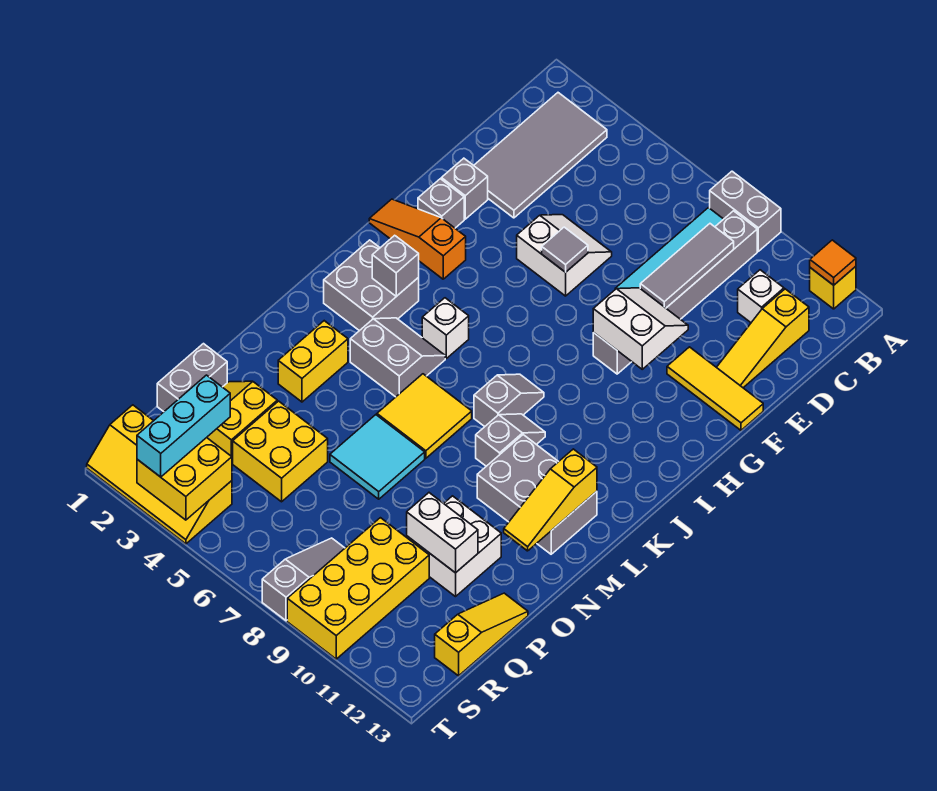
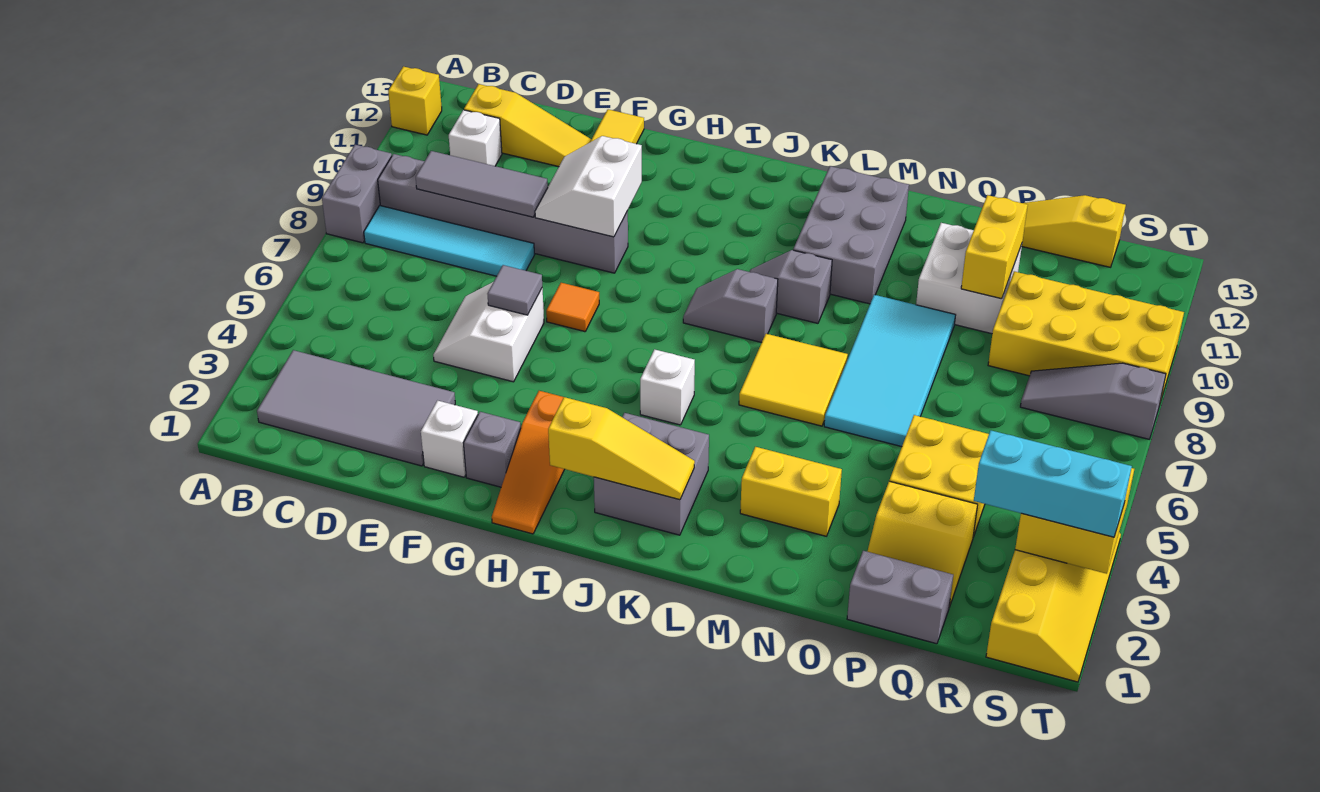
orange tile A12 level 2 -> orange tile G7 level 1
grey brick F2 level 1 -> white brick F2 level 1
grey brick J3 level 2 -> none
grey slope K4:L5 level 1 top L -> none
yellow slope L12:N12 level 2 top L -> yellow slope I2:K2 level 2 top I
cyan tile N6:O7 level 1 -> cyan tile N6:O9 level 1
white brick P10:P11 level 2 -> yellow brick P10:P11 level 2

